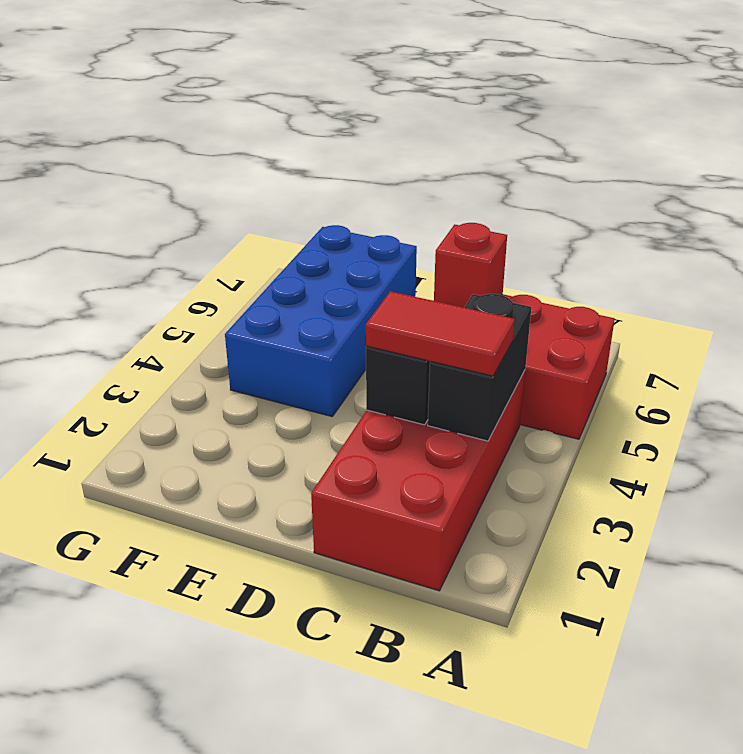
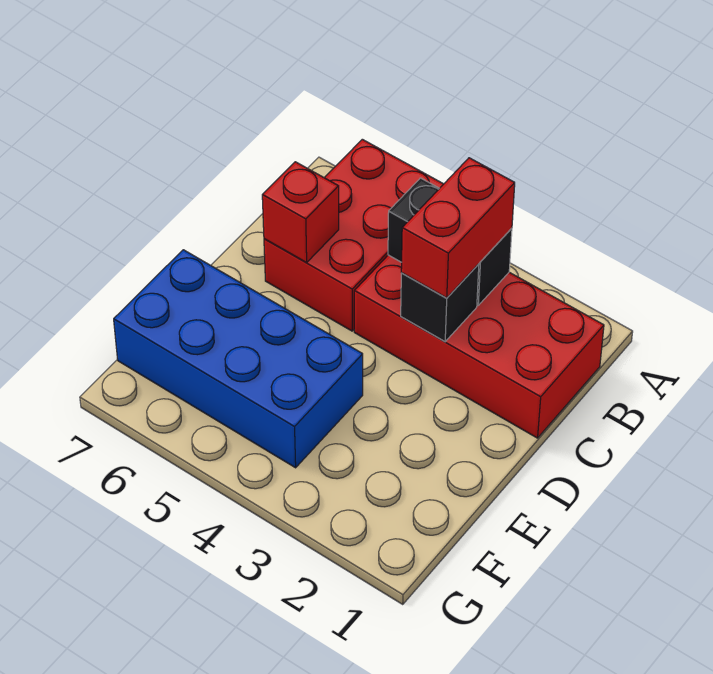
red tile B3:C3 level 3 -> red brick B3:C3 level 3

